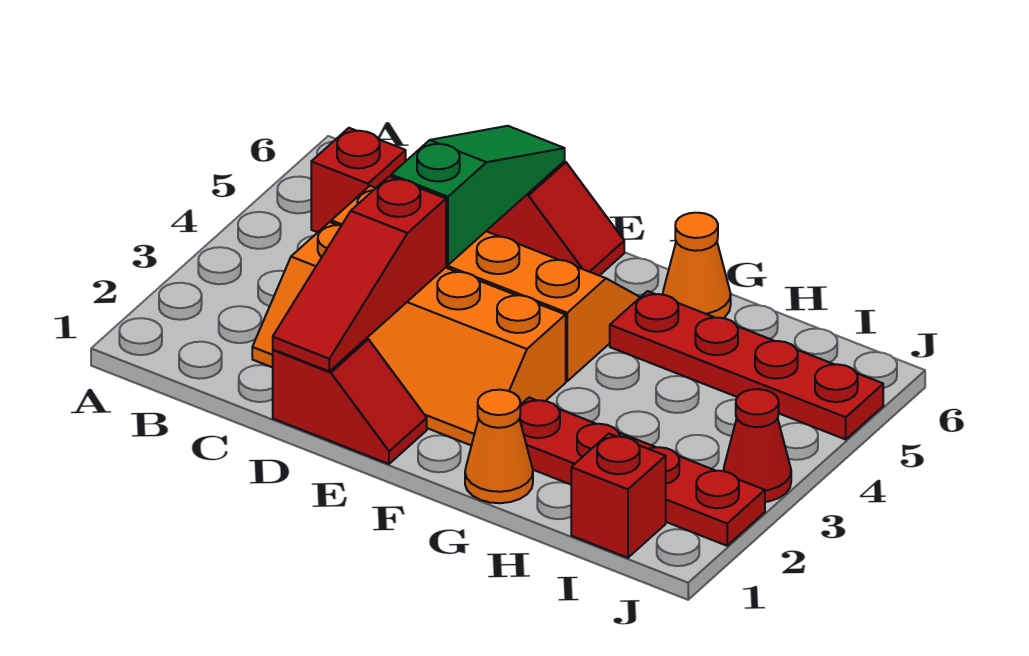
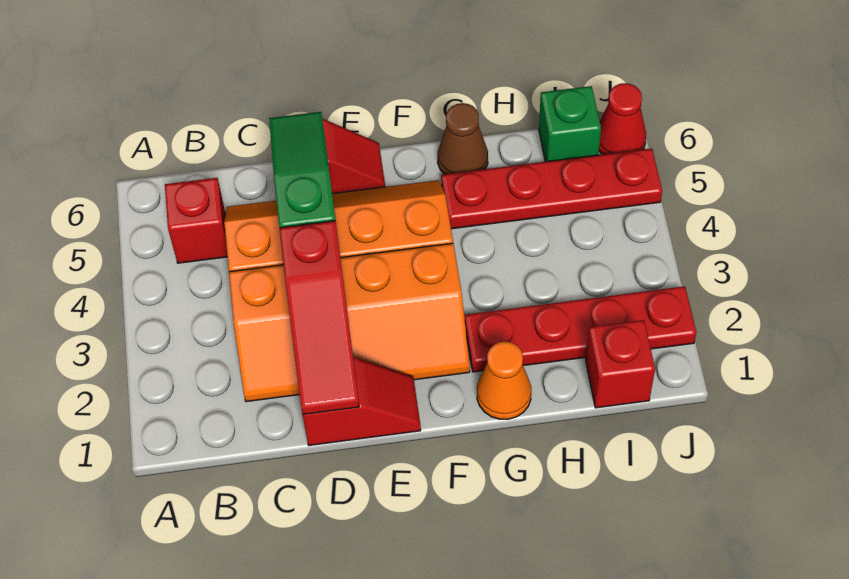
orange cone G6 level 1 -> brown cone G6 level 1
none -> green brick I6 level 1
red cone J3 level 1 -> red cone J6 level 1

